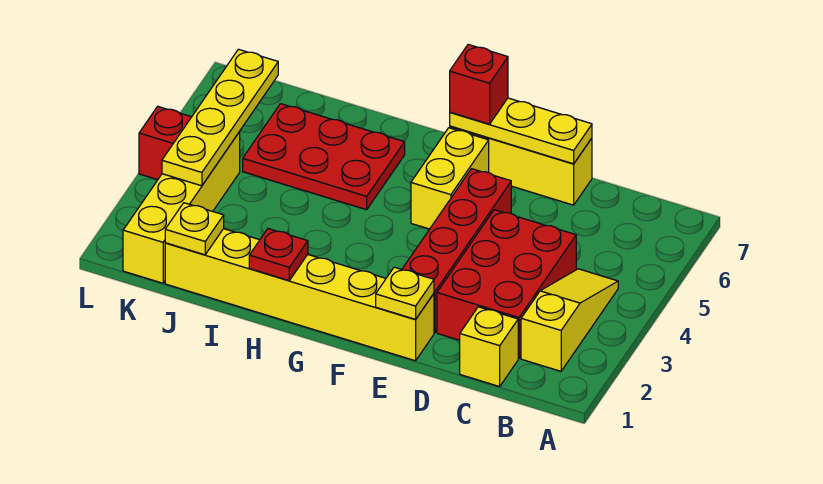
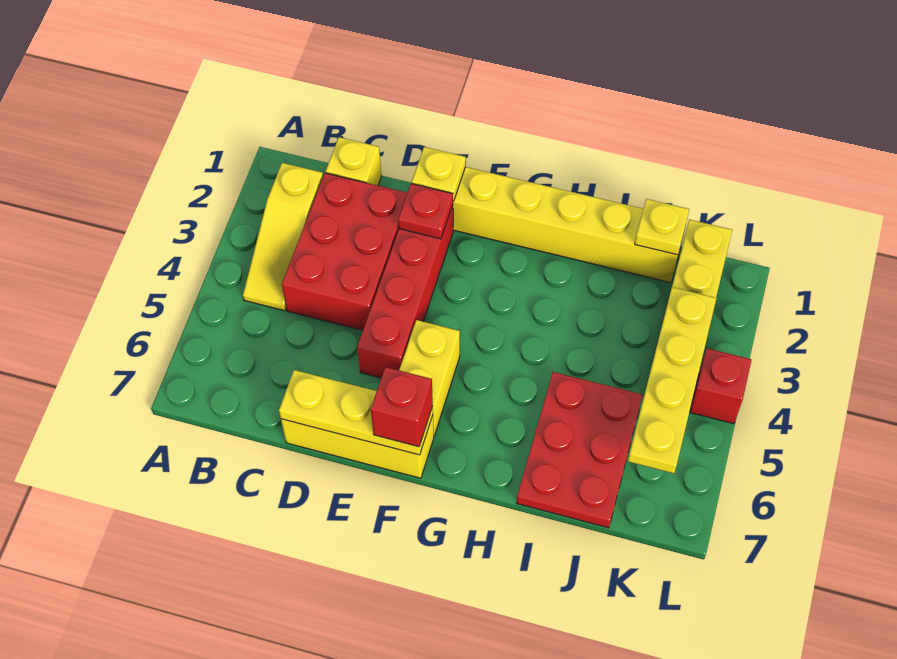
red plate H1 level 2 -> red plate E2 level 2
red plate H5:J6 level 1 -> red plate I5:J7 level 1

